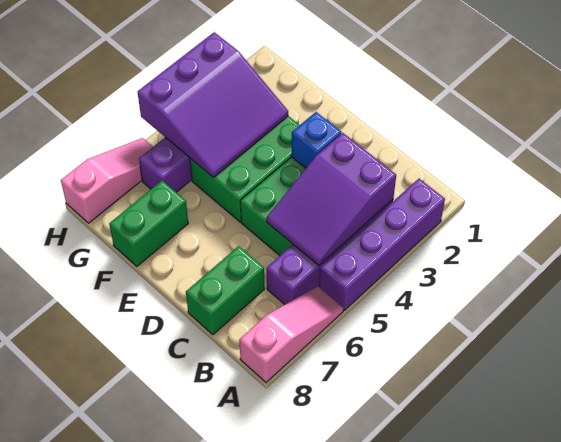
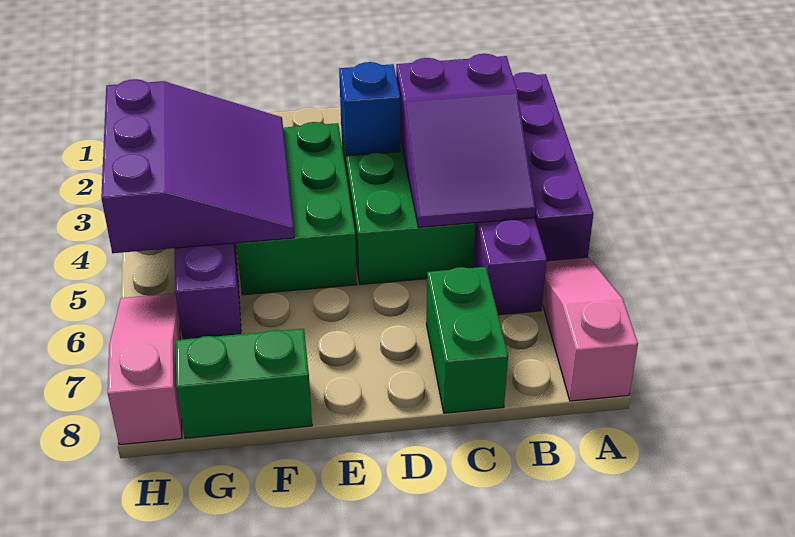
green brick F7:F8 level 1 -> green brick F8:G8 level 1

